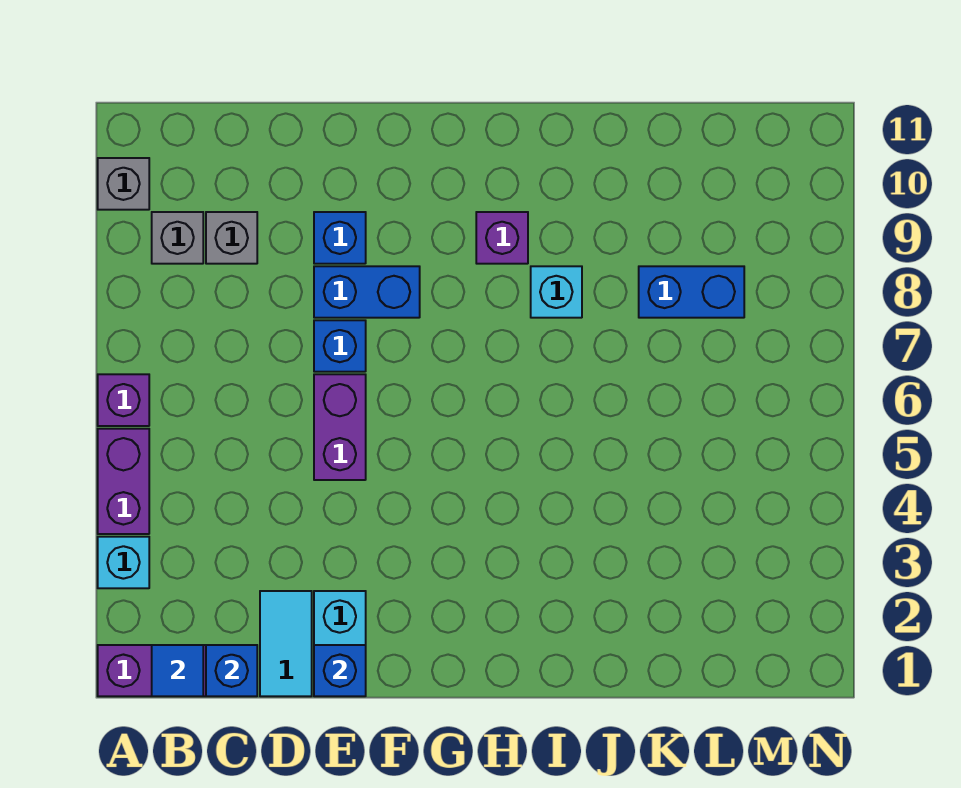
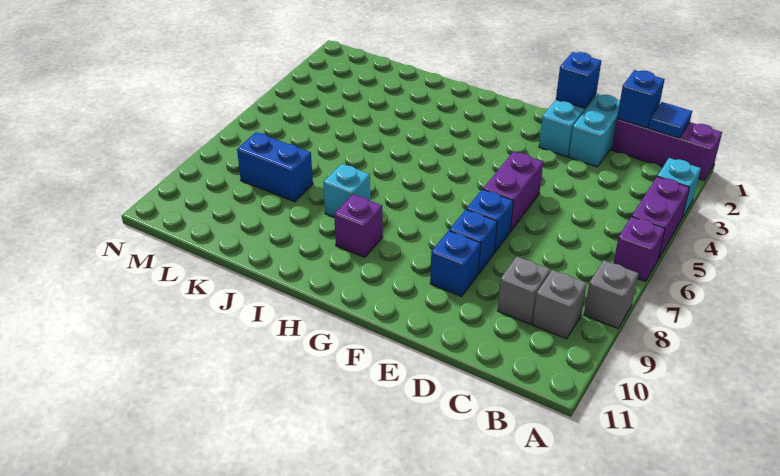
grey brick A10 level 1 -> grey brick A8 level 1
cyan tile D1:D2 level 1 -> cyan brick D1:D2 level 1
blue brick E8:F8 level 1 -> blue brick E8 level 1

